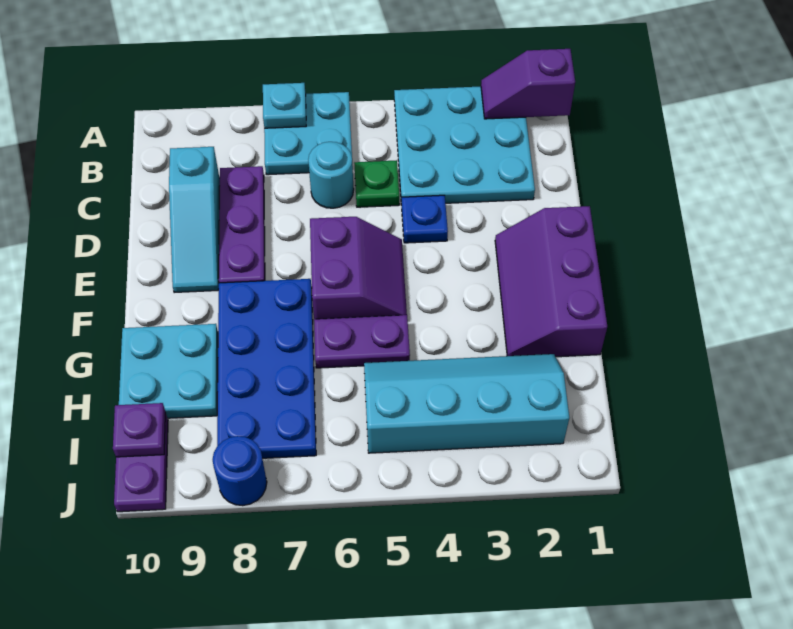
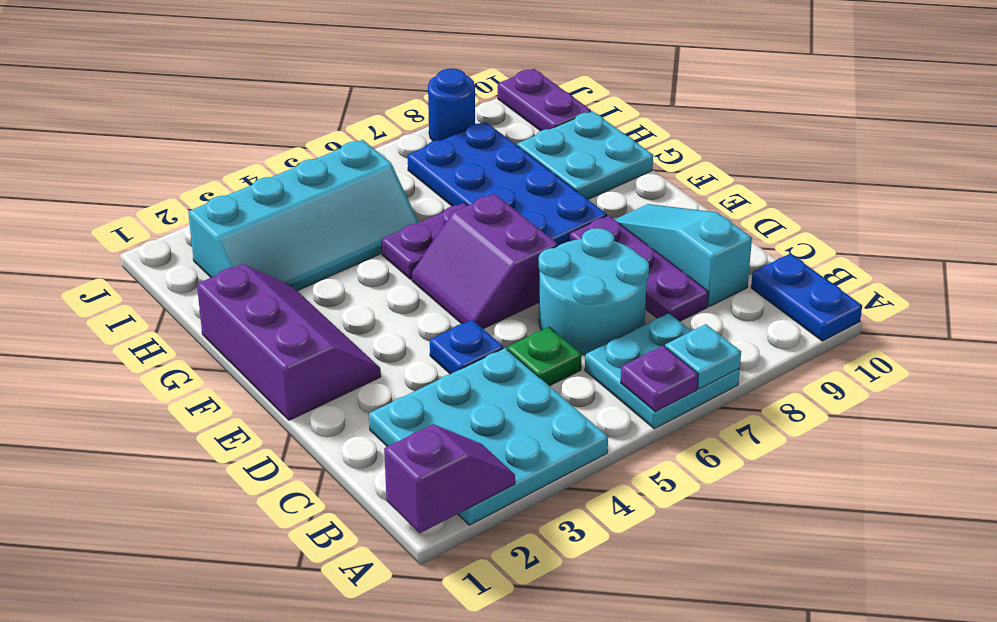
none -> blue plate A10:B10 level 1
cyan round brick C6 level 1 -> cyan round brick C6:D7 level 1
purple plate I10 level 2 -> purple plate A6 level 2

